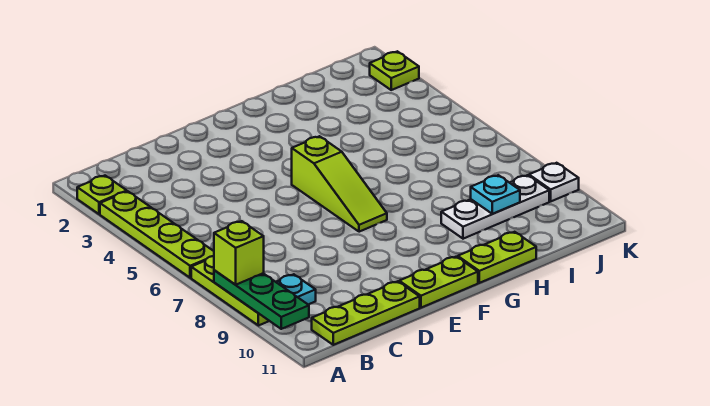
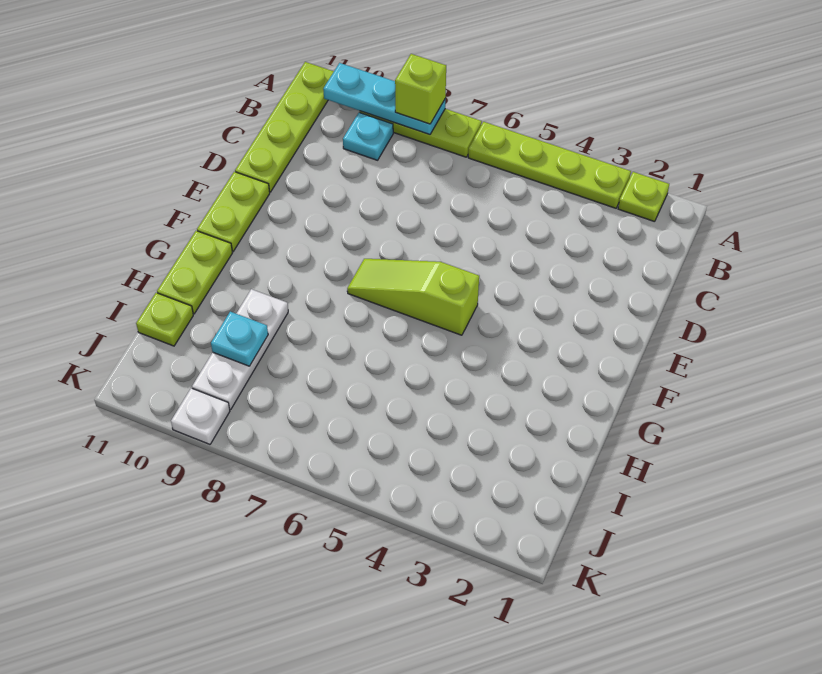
green plate A8:A10 level 2 -> cyan plate A8:A10 level 2
lime plate B11:D11 level 1 -> lime plate A11:D11 level 1
lime plate K2 level 1 -> lime plate I11 level 1

